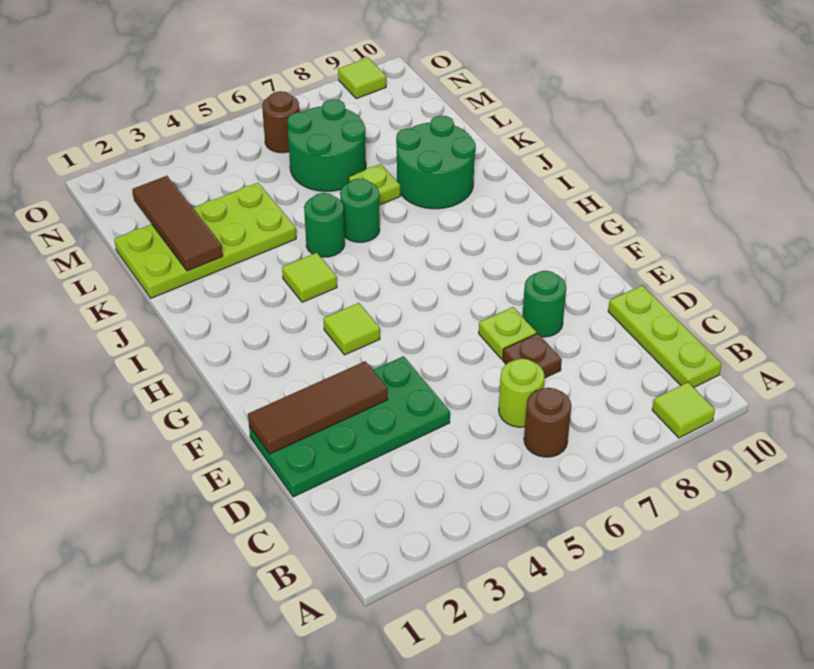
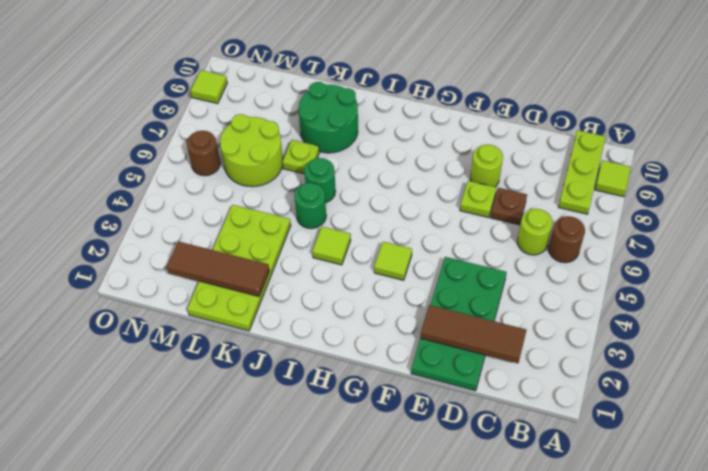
lime plate B10:D10 level 1 -> lime plate B8:B10 level 1
brown tile E1:E3 level 2 -> brown tile C2:E2 level 2
green round brick E8 level 1 -> lime round brick E8 level 1
green round brick L6:M7 level 1 -> lime round brick L6:M7 level 1

